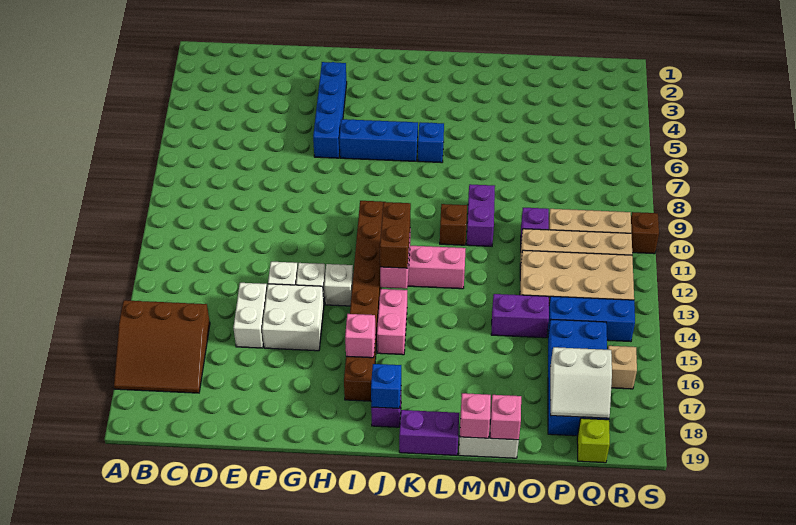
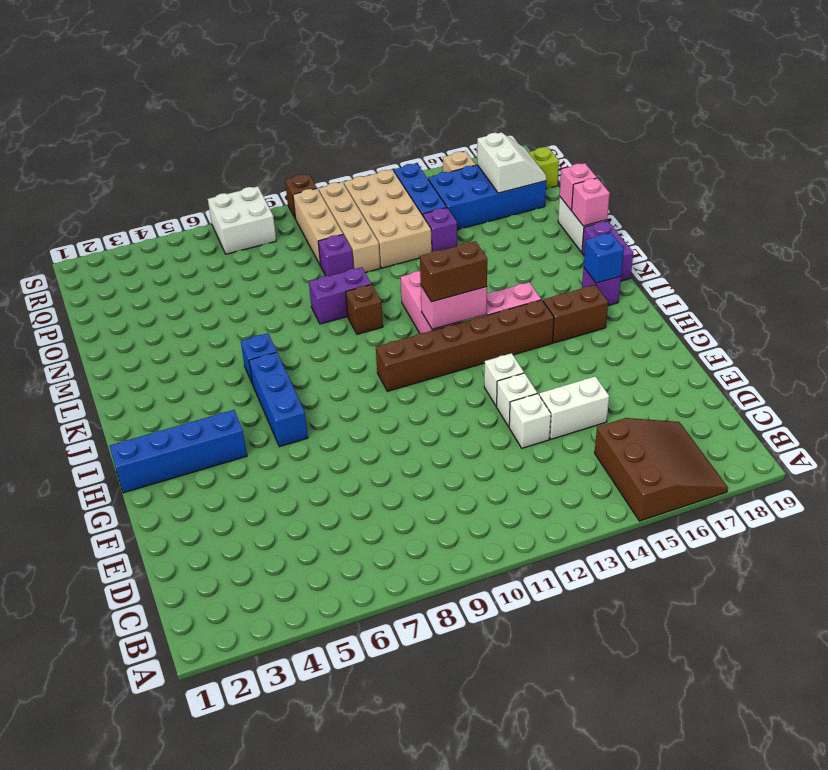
white brick F14:G15 level 1 -> white brick R7:S8 level 1
blue brick G3:G6 level 1 -> blue brick H1:H4 level 1
white brick H13 level 1 -> white brick E13 level 1
pink brick I16 level 2 -> none
purple brick N14:O14 level 1 -> purple brick O14 level 1

